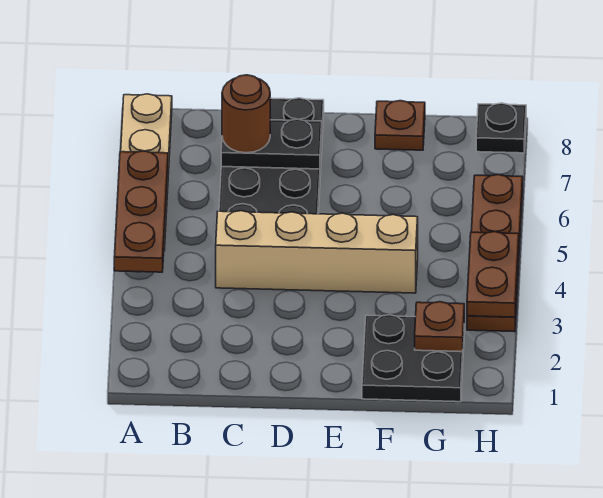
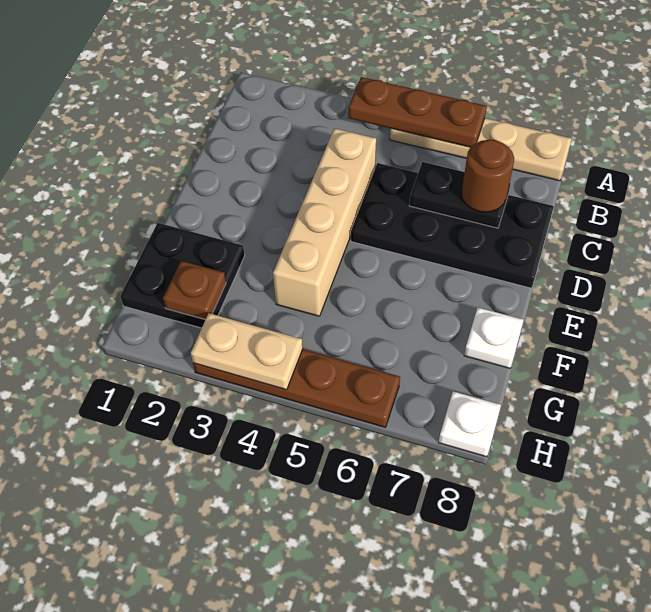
black plate C7:D7 level 2 -> black plate C6:C7 level 2
brown plate F8 level 1 -> white plate F8 level 1
brown plate H3:H4 level 2 -> tan plate H3:H4 level 2
black plate H8 level 1 -> white plate H8 level 1

